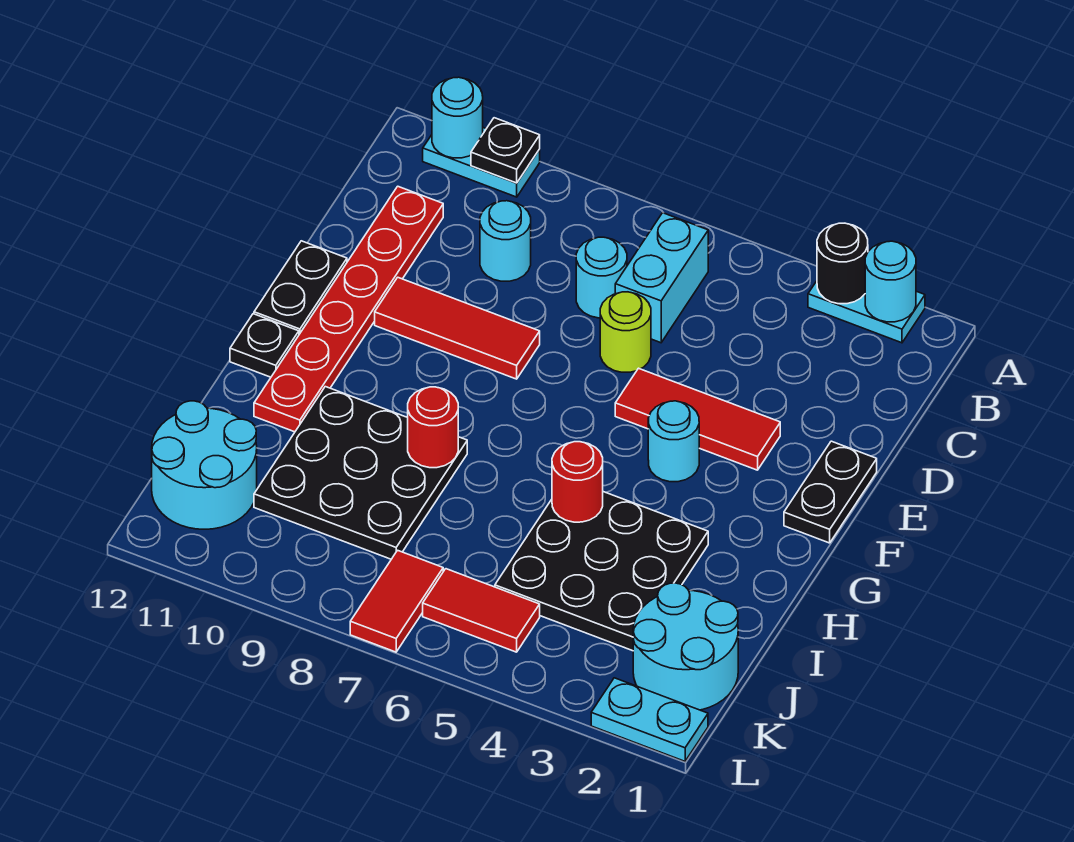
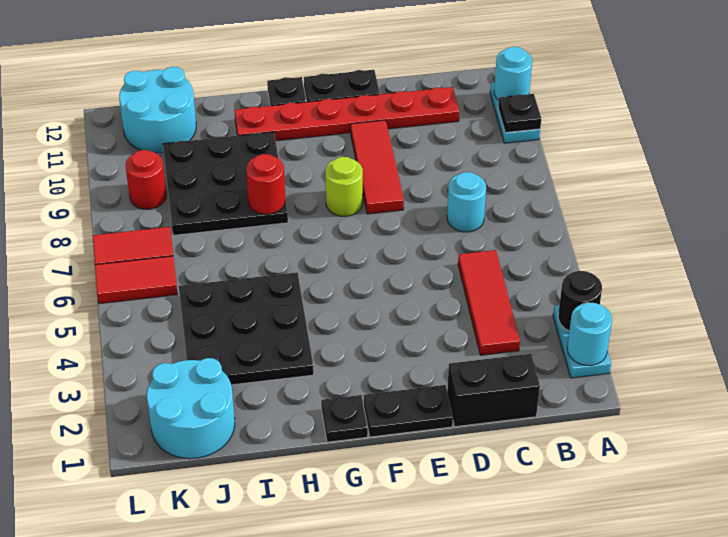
cyan brick B6:C6 level 1 -> none
none -> black brick C1:D1 level 1
cyan round brick C9 level 1 -> none
lime round brick D6 level 1 -> lime round brick F8 level 1
red tile E3:E5 level 1 -> red tile C3:C5 level 1
cyan round brick F4 level 1 -> none
none -> black plate G1 level 1
red round brick H5 level 2 -> red round brick K9 level 1
red tile K5:K6 level 1 -> red tile K6:L6 level 1
cyan plate L1:L2 level 1 -> none

